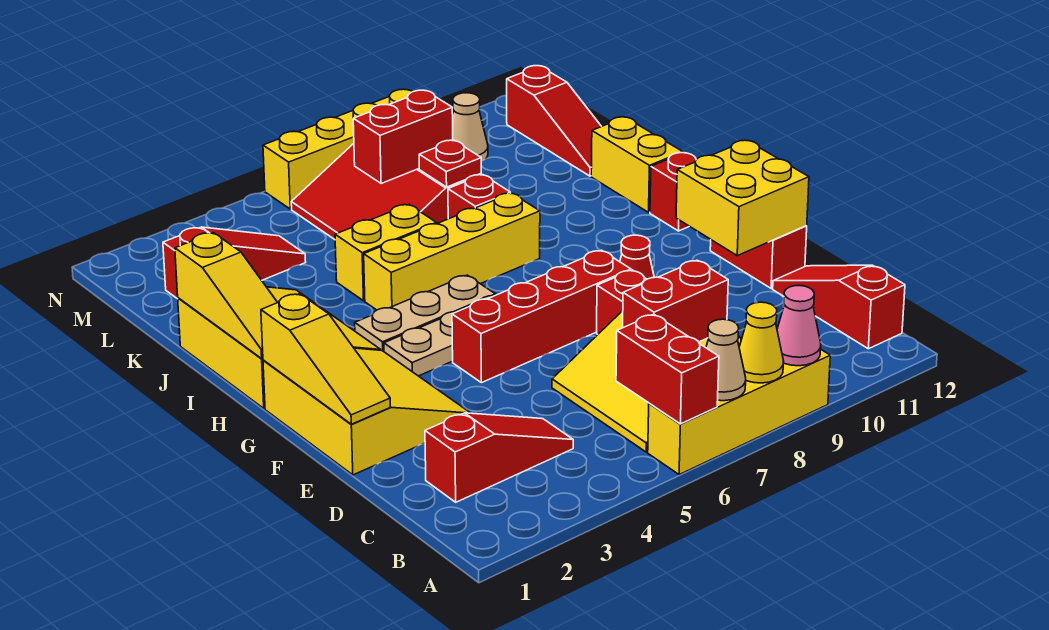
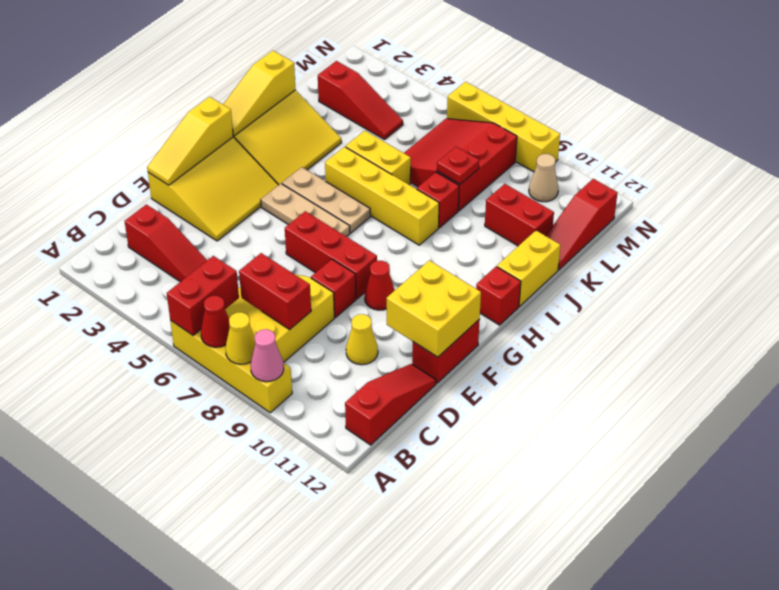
tan cone A7 level 2 -> red cone A7 level 2
none -> yellow cone D10 level 1
red brick F5:F8 level 1 -> red brick F6:F8 level 1
red brick L7:L8 level 2 -> red brick K10:K11 level 1

